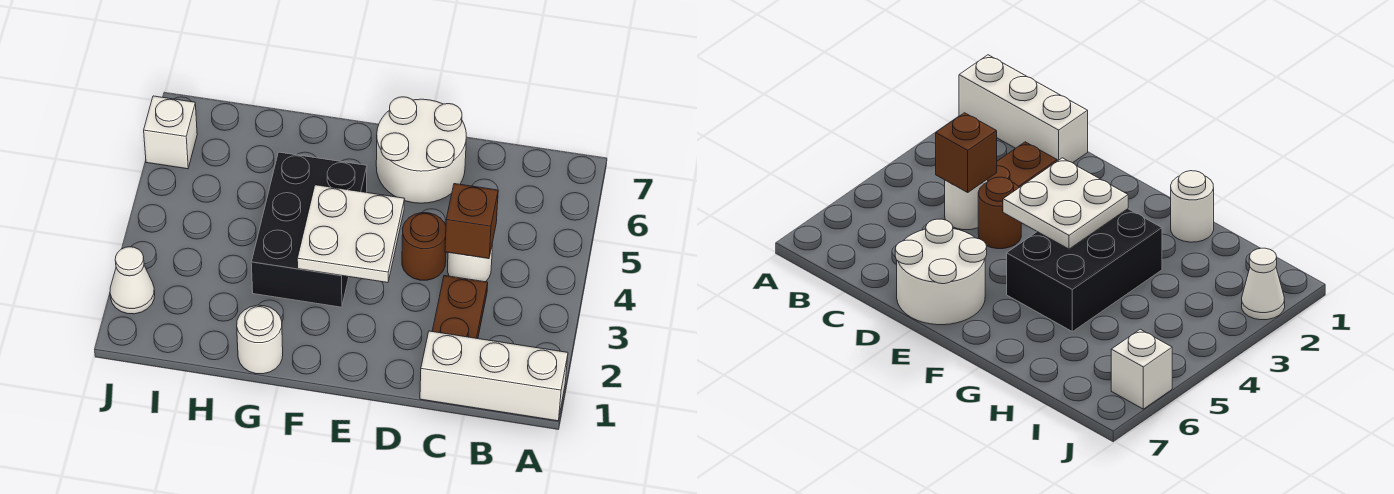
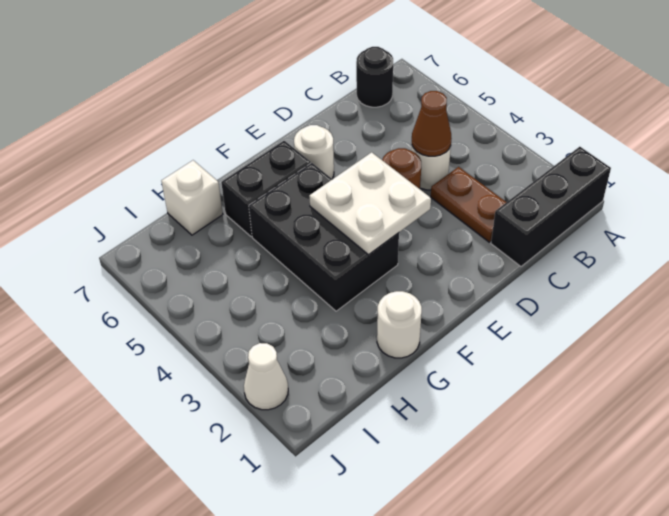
white brick A1:C1 level 1 -> black brick A1:C1 level 1
none -> black round brick B7 level 1
brown brick C4 level 2 -> brown cone C4 level 2
white round brick D6:E7 level 1 -> white round brick E6 level 1
none -> black brick F6:G6 level 1
white brick J6 level 1 -> white brick H7 level 1

